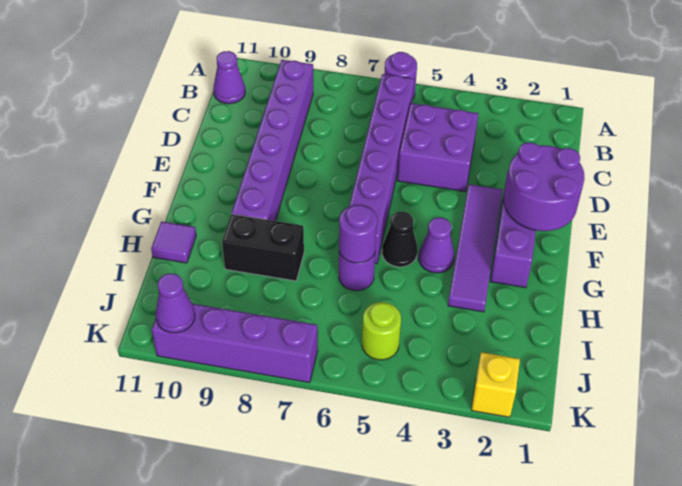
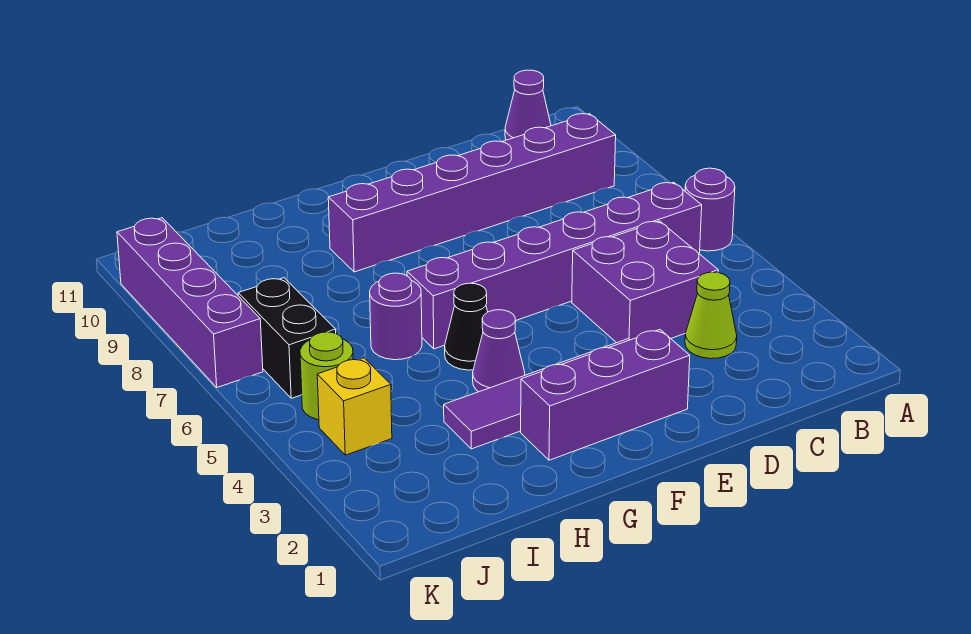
none -> lime cone C3 level 1
purple round brick E1:F2 level 2 -> none
purple round brick H6 level 2 -> none
black brick H8:H9 level 1 -> black brick J6:J7 level 1
purple tile H11 level 1 -> none
yellow brick K2 level 1 -> yellow brick J4 level 1
purple cone K10 level 2 -> none

